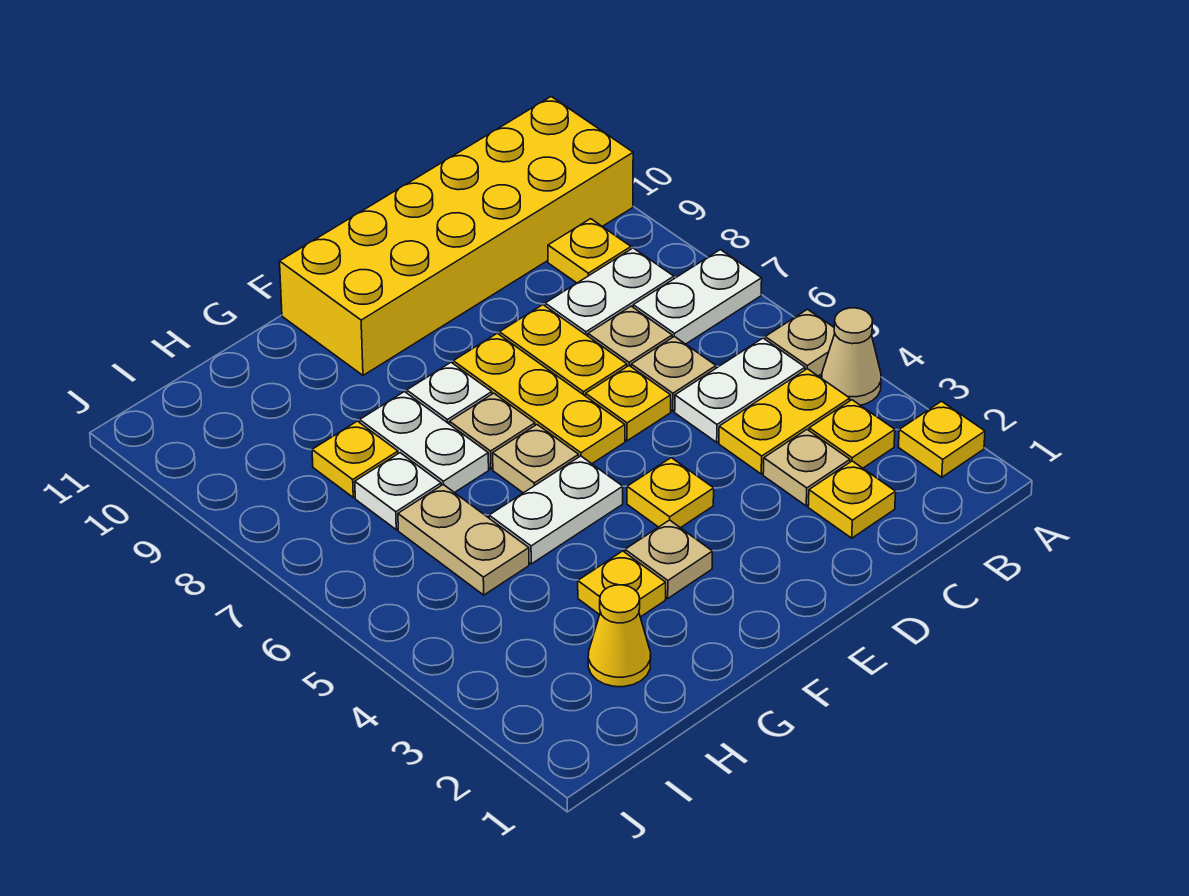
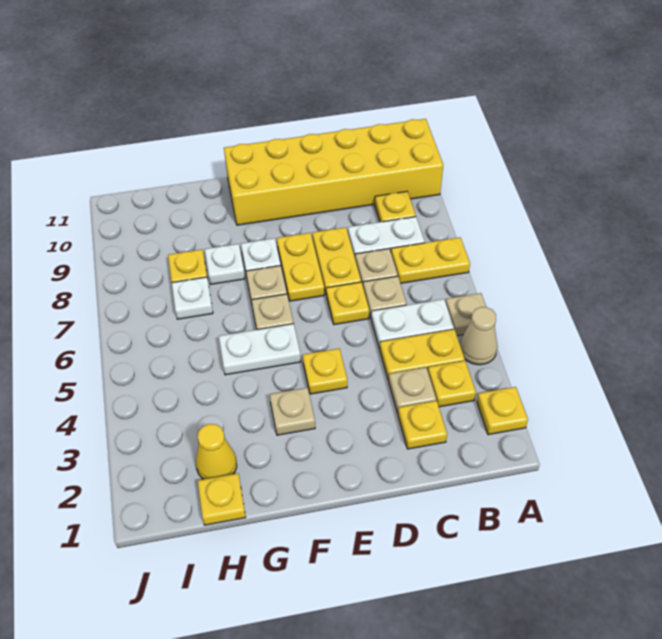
white plate A7:B7 level 1 -> yellow plate A7:B7 level 1
yellow plate E6:E8 level 1 -> yellow plate E7:E8 level 1
yellow plate G3 level 1 -> yellow plate H1 level 1
white plate G7:G8 level 1 -> white plate G8 level 1
tan plate H5:H6 level 1 -> none

